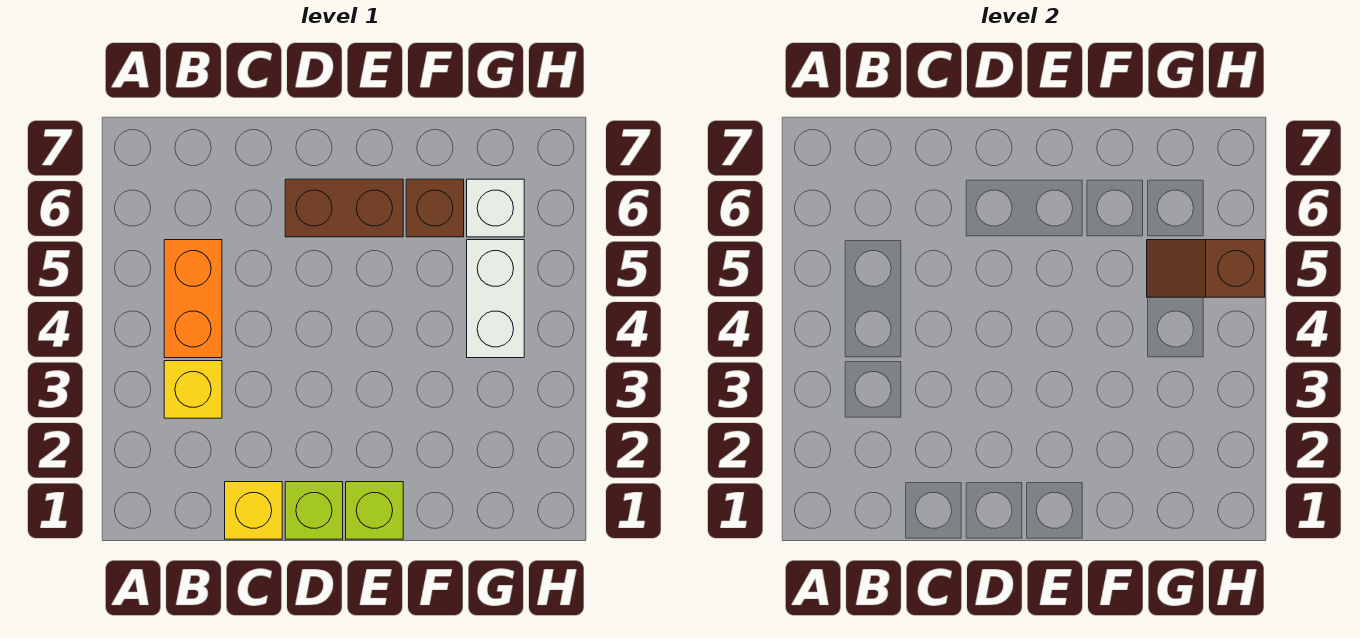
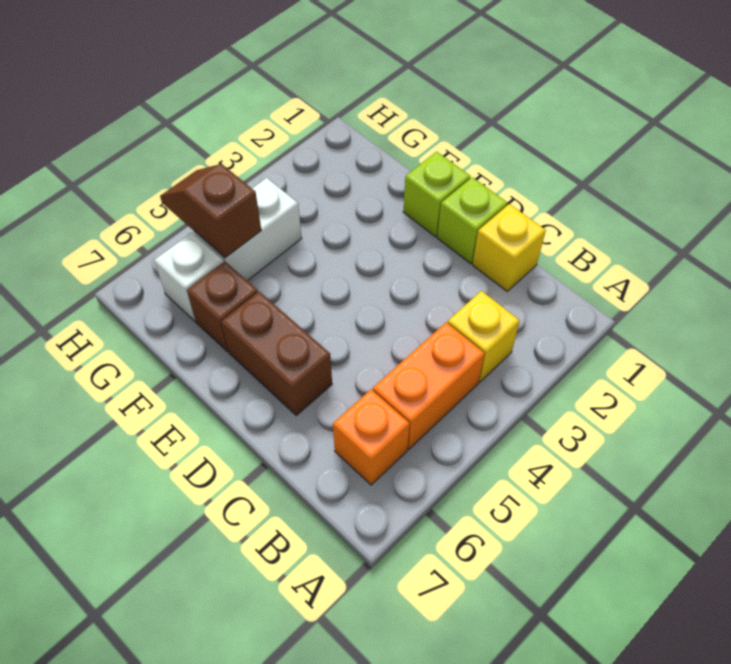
none -> orange brick B6 level 1
brown slope G5:H5 level 2 top H -> brown slope G5:H5 level 2 top G

